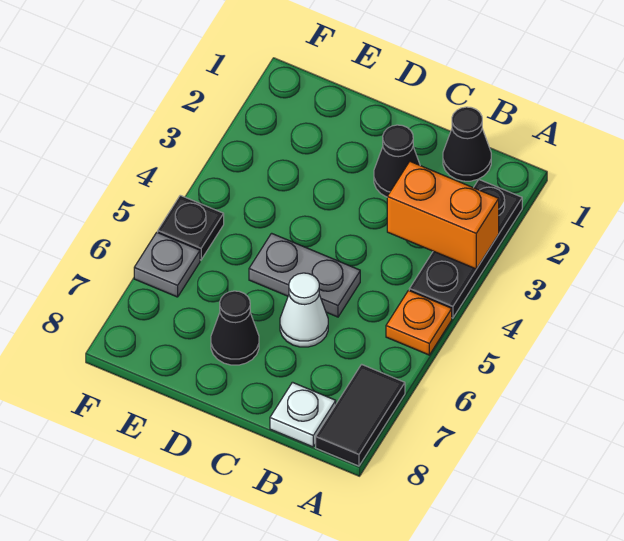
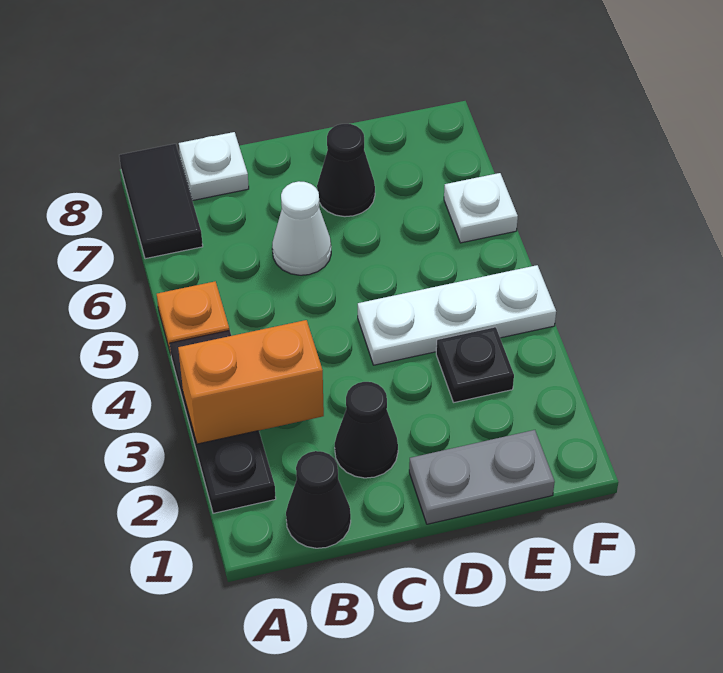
grey plate C5:D5 level 1 -> grey plate D1:E1 level 1
none -> white plate D4:F4 level 1
black plate F5 level 1 -> black plate E3 level 1
grey plate F6 level 1 -> white plate F6 level 1

